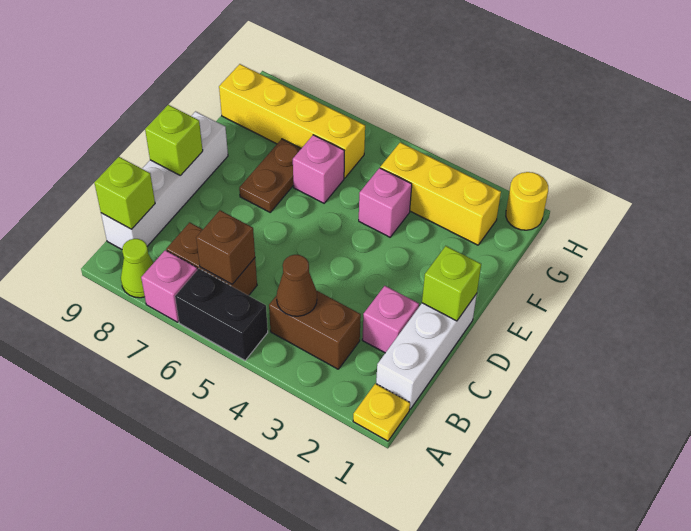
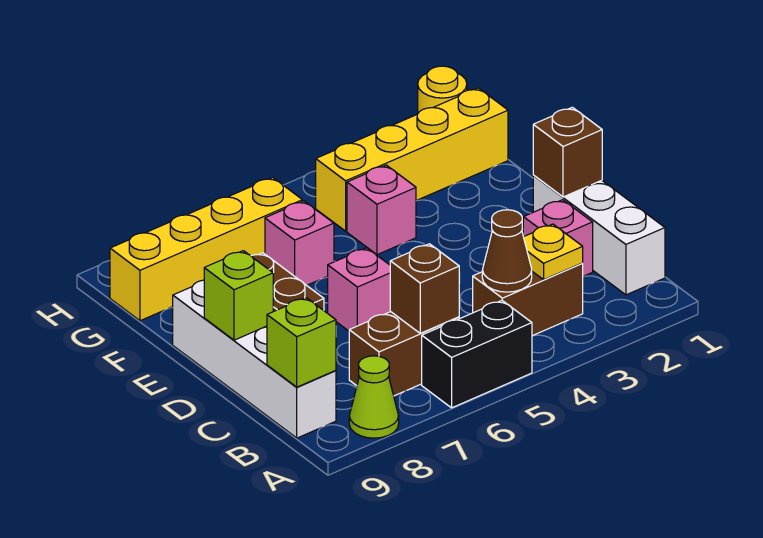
yellow plate A1 level 1 -> yellow plate B3 level 2
pink brick A7 level 1 -> pink brick D6 level 1
lime brick D1 level 2 -> brown brick D1 level 2
yellow brick G2:G4 level 1 -> yellow brick G1:G4 level 1

